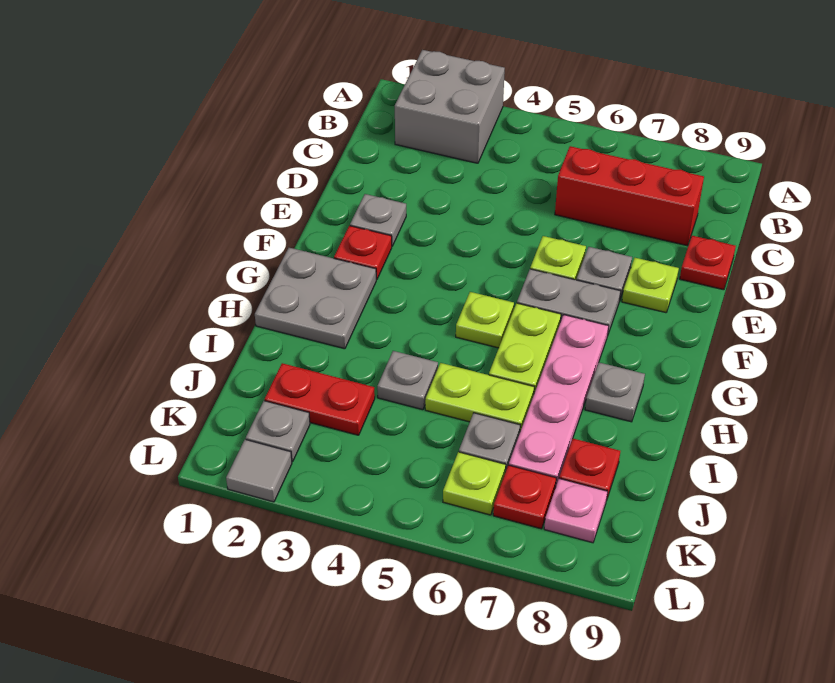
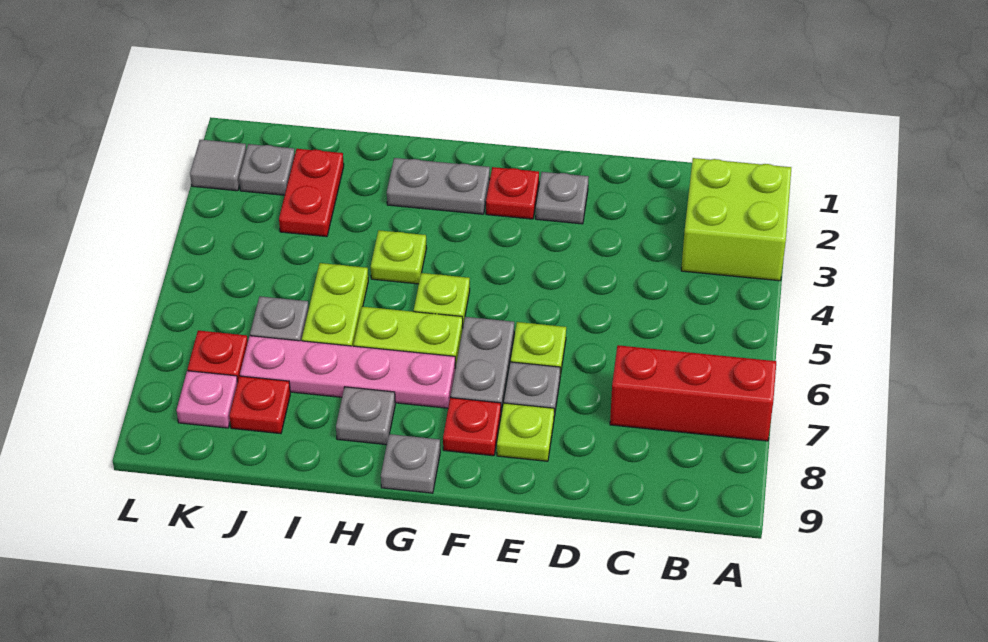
grey brick A2:B3 level 1 -> lime brick A2:B3 level 1
red brick C6:C8 level 1 -> red brick A7:C7 level 1
red plate D9 level 1 -> red plate F8 level 1
grey plate G1:H2 level 1 -> grey plate G2:H2 level 1
grey plate I4 level 1 -> grey plate G9 level 1
lime plate K6 level 1 -> lime plate H4 level 1

